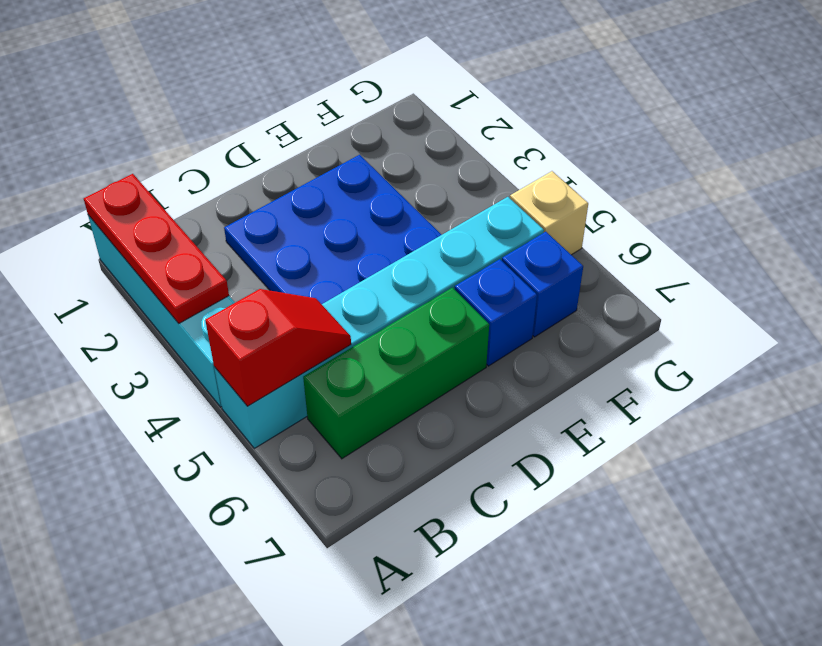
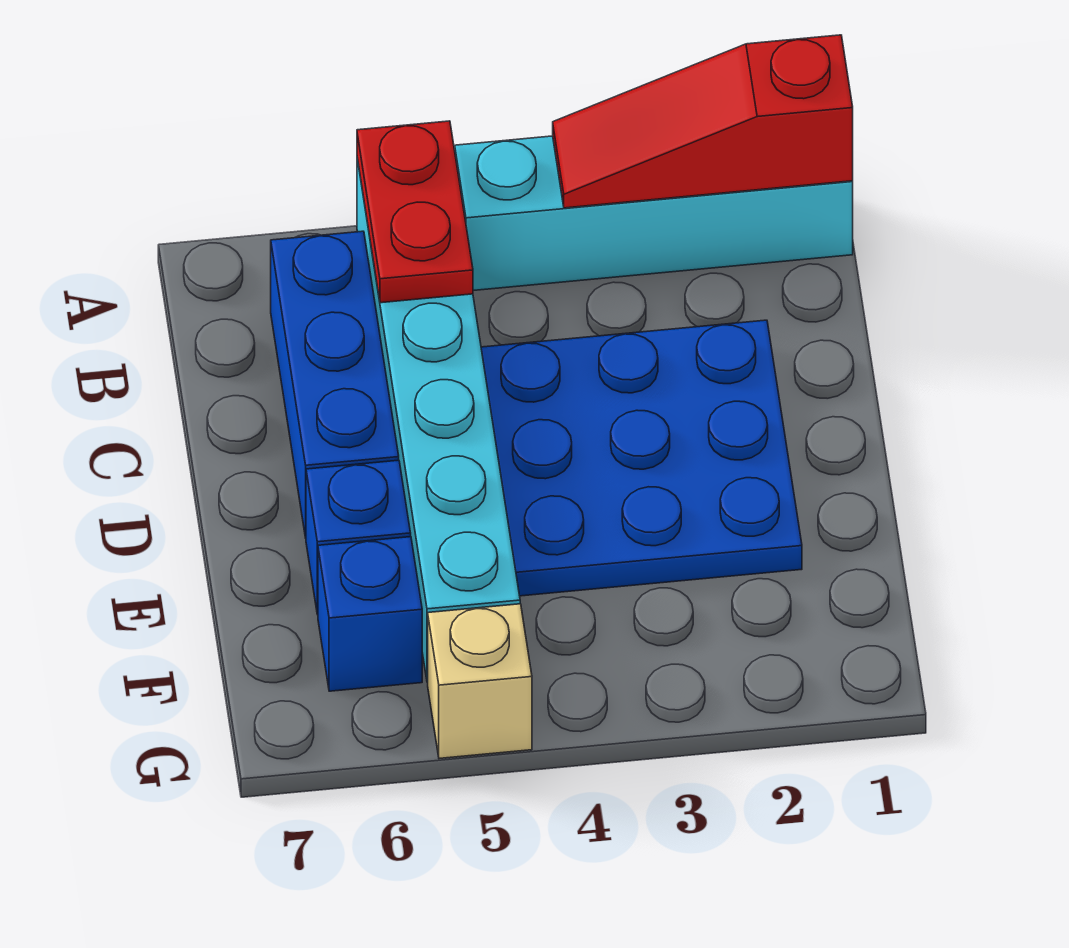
red plate A1:A3 level 2 -> red slope A1:A3 level 2 top 1
red slope A5:B5 level 2 top A -> red plate A5:B5 level 2
green brick B6:D6 level 1 -> blue brick B6:D6 level 1

